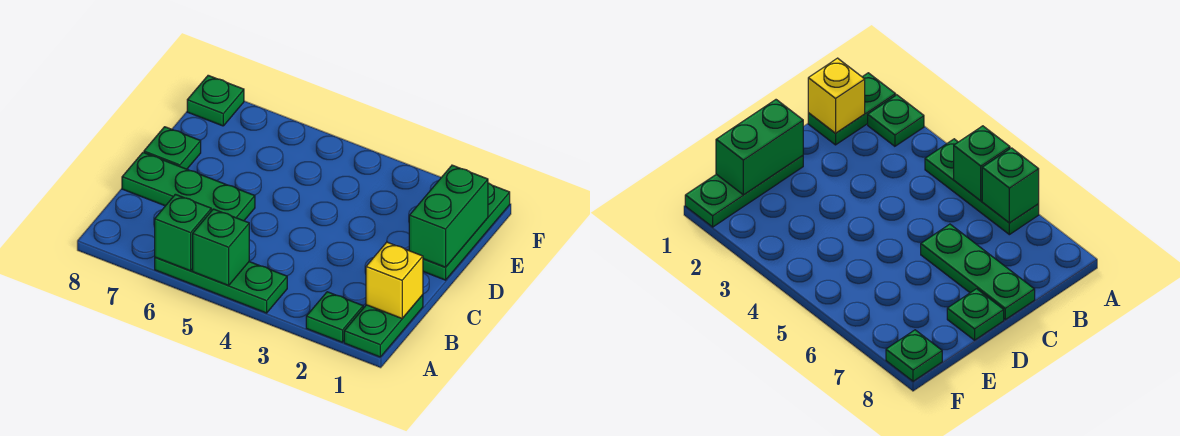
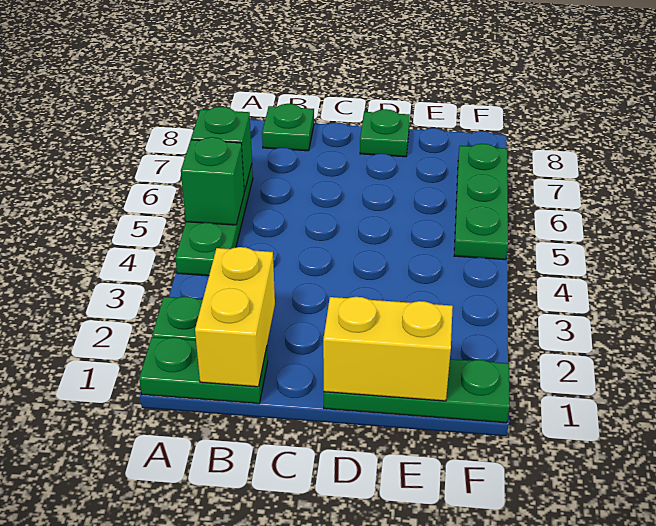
yellow brick B1 level 2 -> yellow brick B1:B2 level 2
green plate C6:C8 level 1 -> green plate F5:F7 level 1
green brick D1:E1 level 2 -> yellow brick D1:E1 level 2
green plate F8 level 1 -> green plate B8 level 1

